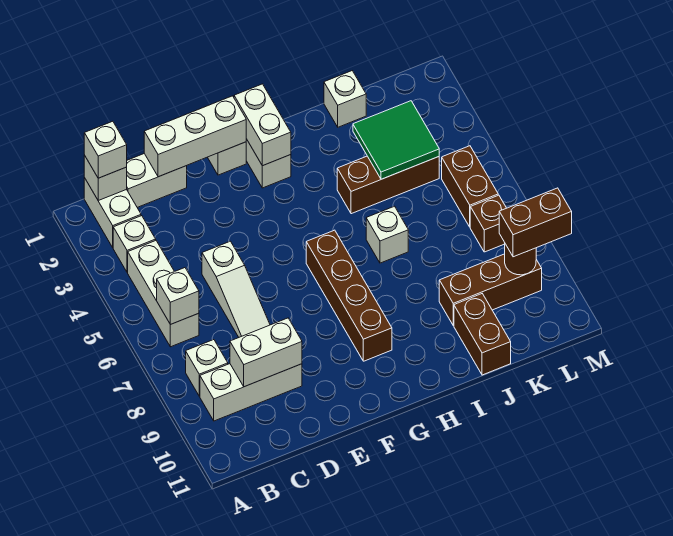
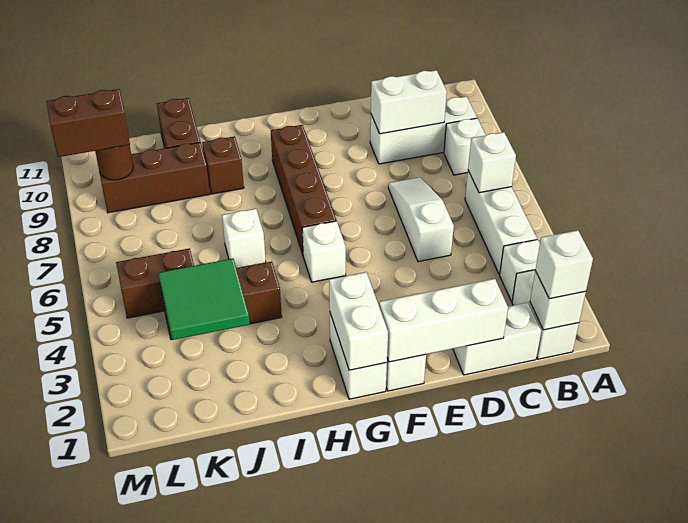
white brick J1 level 1 -> white brick G5 level 1
brown brick L5:L6 level 1 -> brown brick K5:L5 level 1
brown brick L7 level 1 -> brown brick I9 level 1

